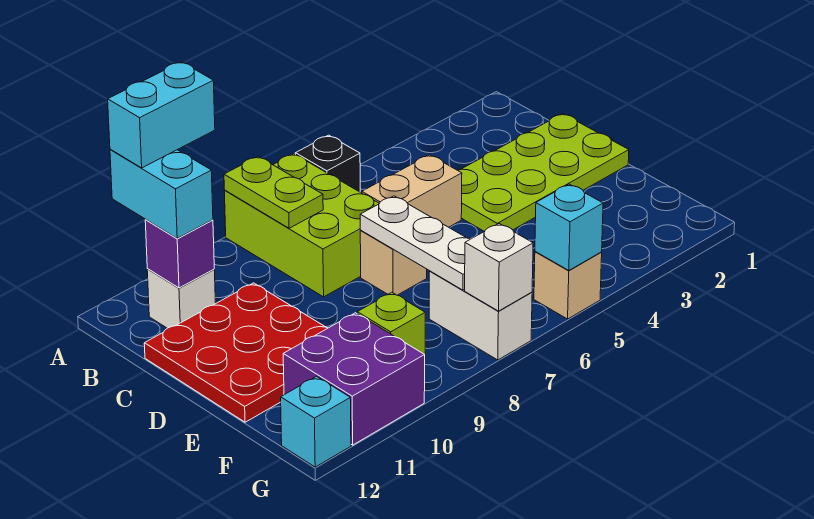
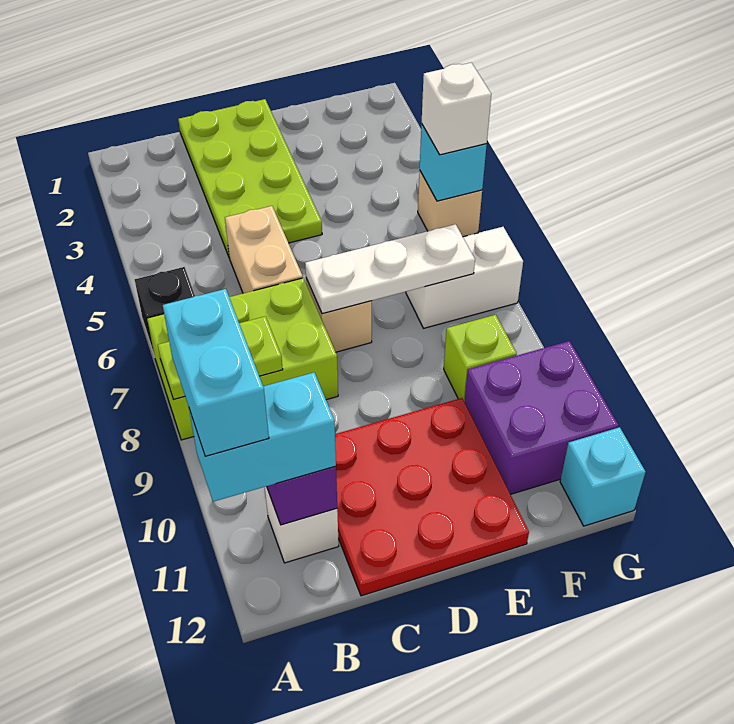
white brick G7 level 2 -> white brick G5 level 3

